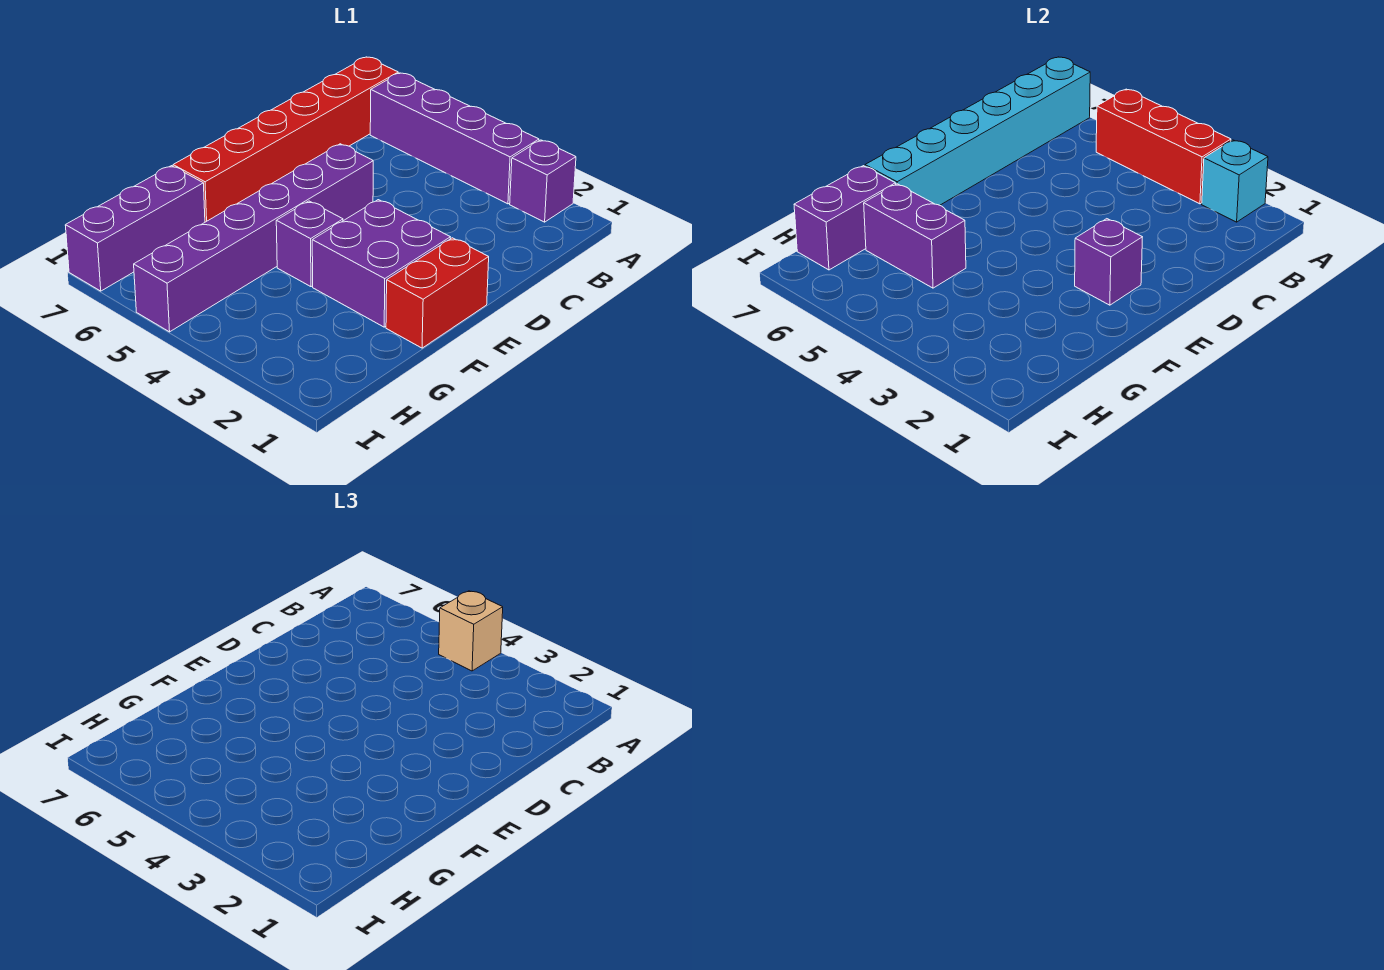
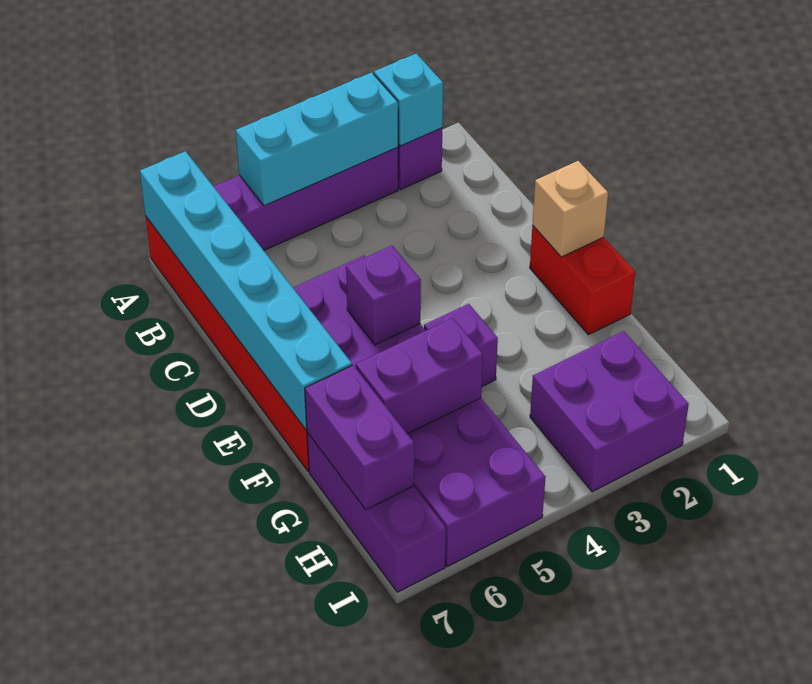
red brick A3:A5 level 2 -> cyan brick A3:A5 level 2
tan brick A4 level 3 -> tan brick E1 level 2
purple brick D5:I5 level 1 -> purple brick D5:I6 level 1
purple brick E2:F3 level 1 -> purple brick H2:I3 level 1
purple brick E2 level 2 -> purple brick E5 level 2

